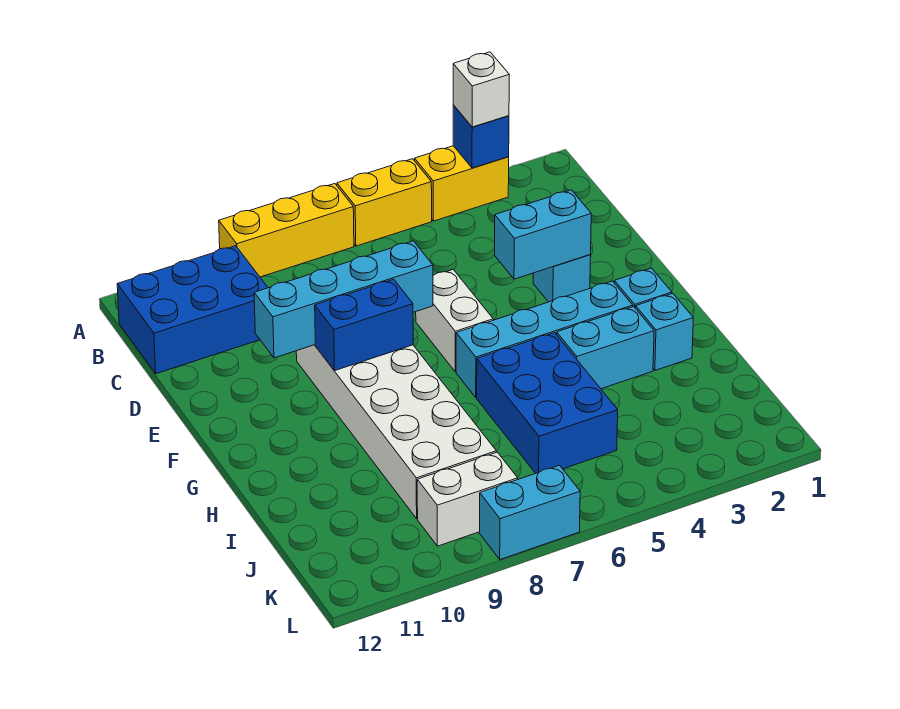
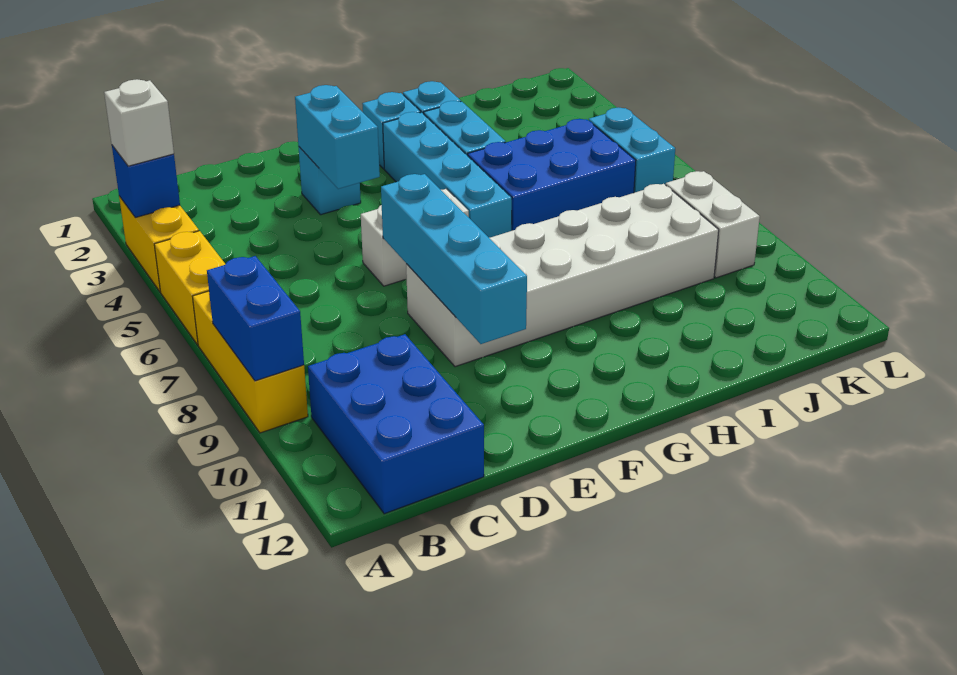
blue brick F8:F9 level 2 -> blue brick A8:A9 level 2
cyan brick L7:L8 level 1 -> cyan brick K5:K6 level 1

